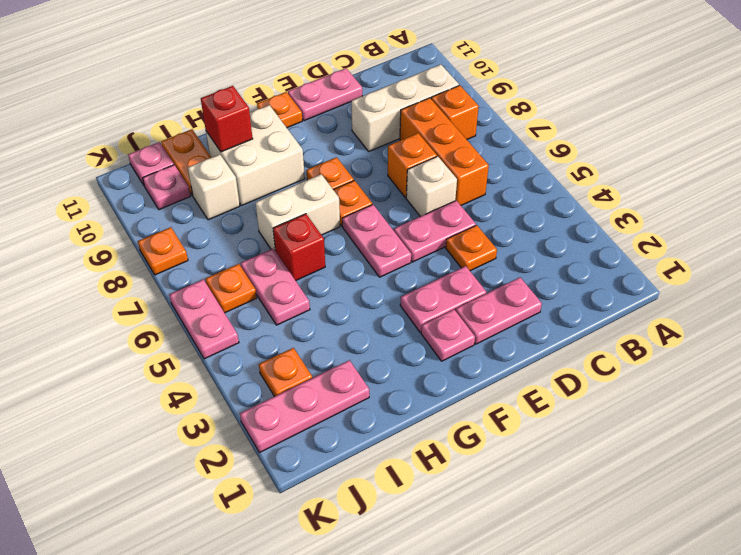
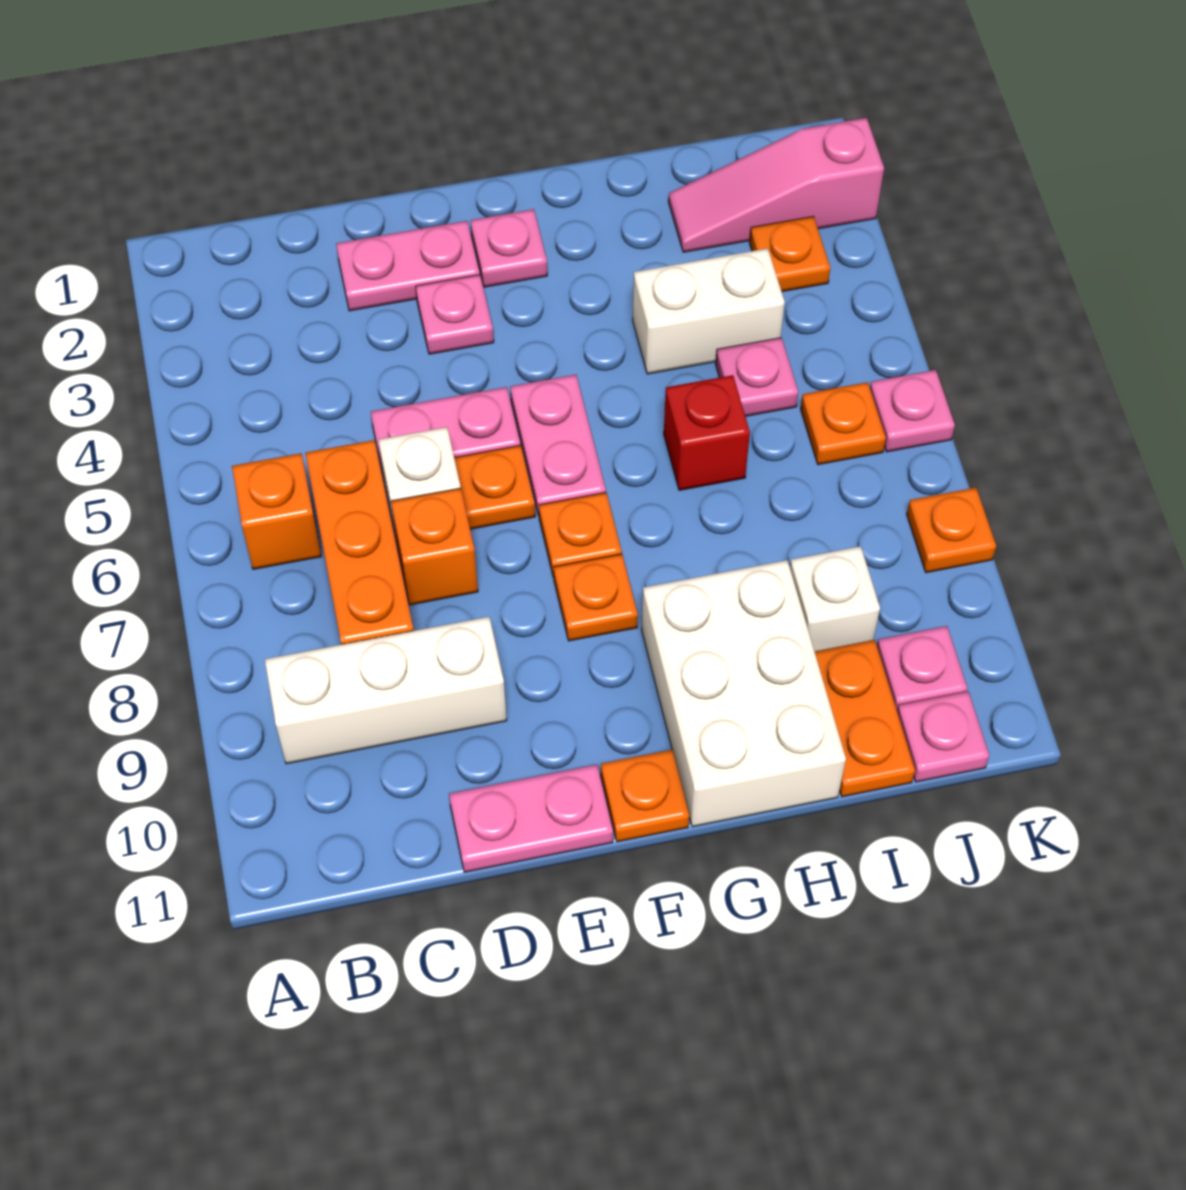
orange brick B8 level 1 -> orange brick B6 level 1
orange plate D4 level 1 -> orange plate E6 level 1
pink plate E3:F3 level 1 -> pink plate E3 level 1
white brick G7:H7 level 1 -> white brick H4:I4 level 1
white brick G9:H10 level 1 -> white brick G9:H11 level 1
red brick H10 level 2 -> none
pink plate I2:K2 level 1 -> pink slope I2:K2 level 1 top K
pink plate I5:I6 level 1 -> pink plate I5 level 1
pink plate K5:K6 level 1 -> pink plate K6 level 1

